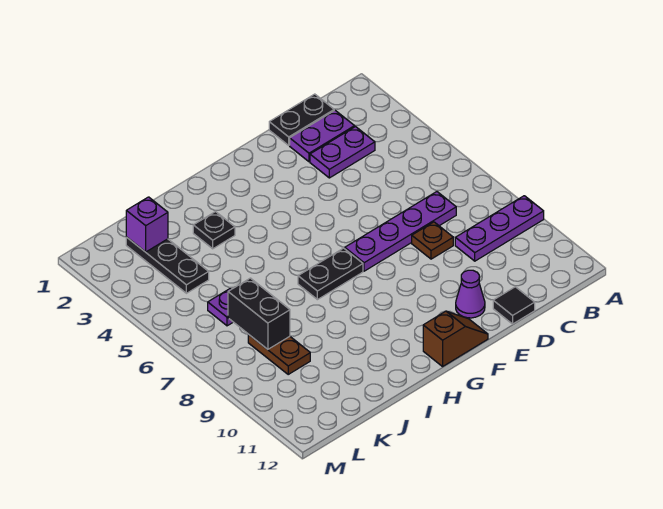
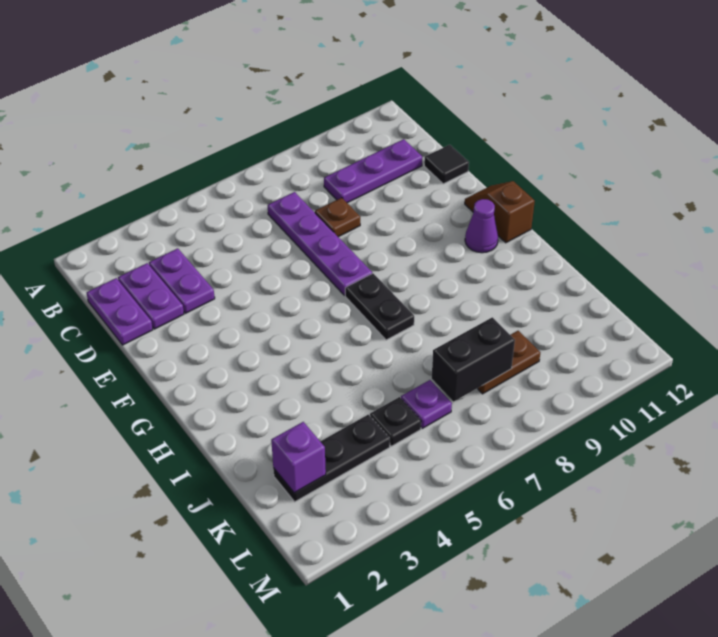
purple plate A9:C9 level 1 -> purple plate C9:C11 level 1
black plate C1:D1 level 1 -> purple plate C1:D1 level 1
purple cone E11 level 1 -> purple cone G11 level 1
black plate I3 level 1 -> black plate K5 level 1

